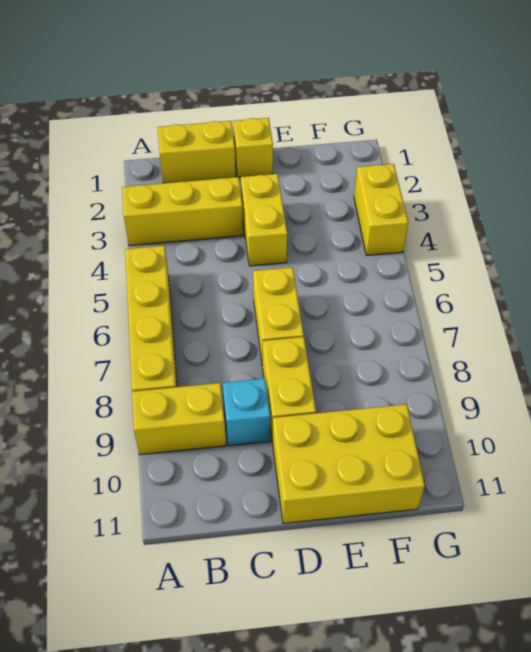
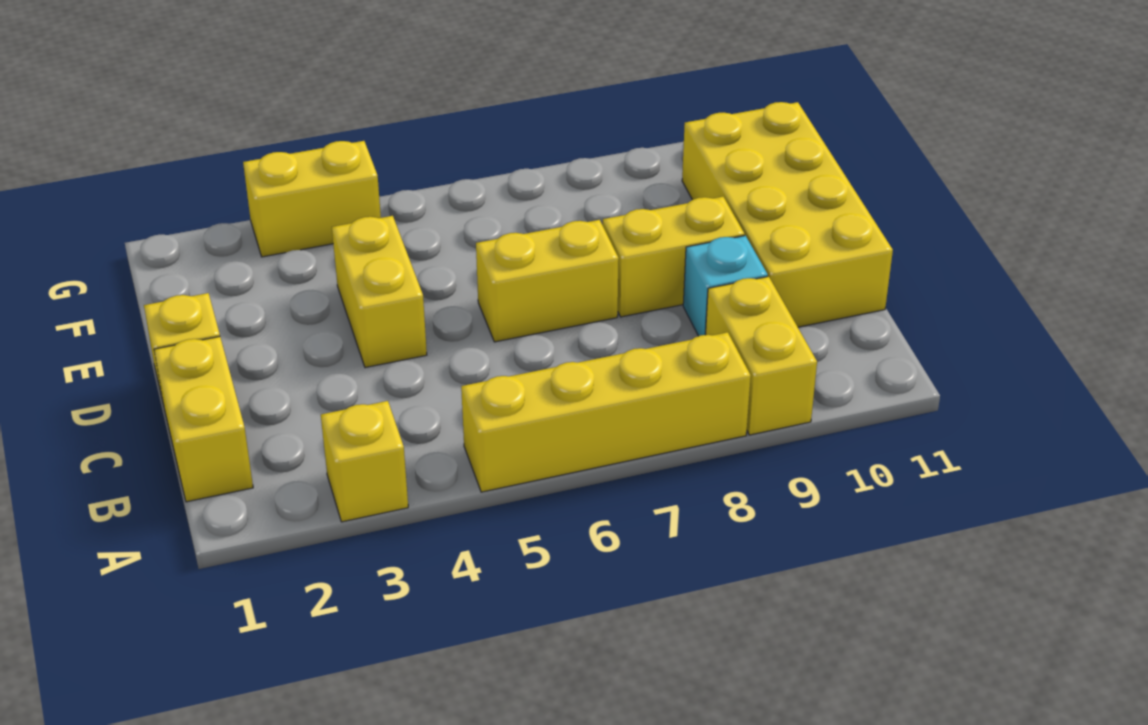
yellow brick A3:C3 level 1 -> yellow brick A3 level 1
yellow brick D3:D4 level 1 -> yellow brick D4:E4 level 1
yellow brick D10:F11 level 1 -> yellow brick C10:F11 level 1

